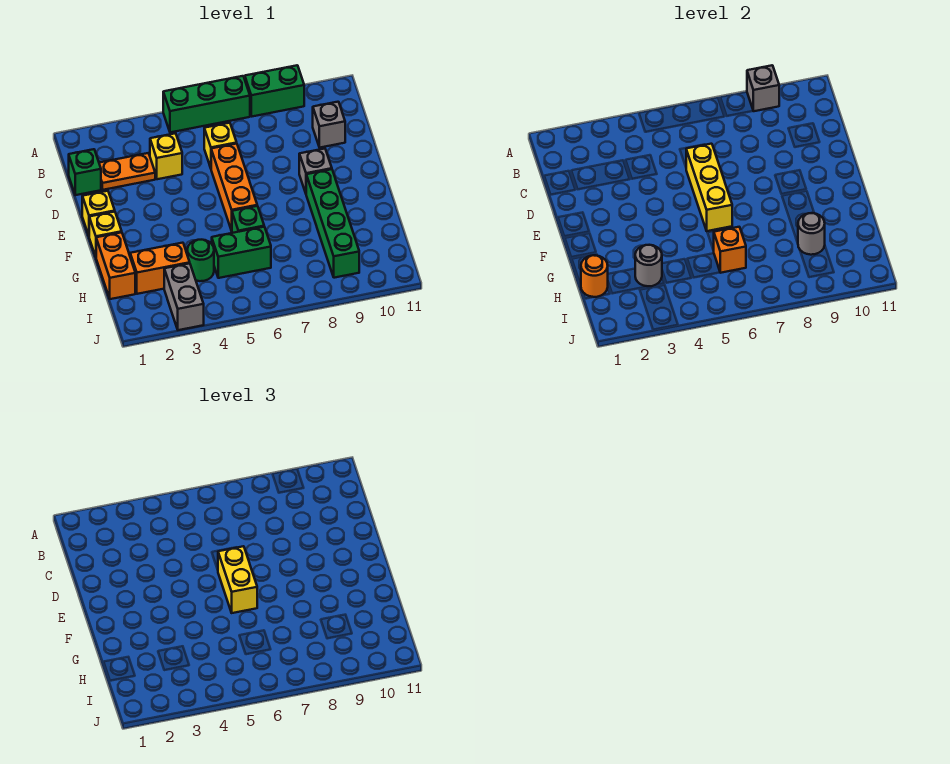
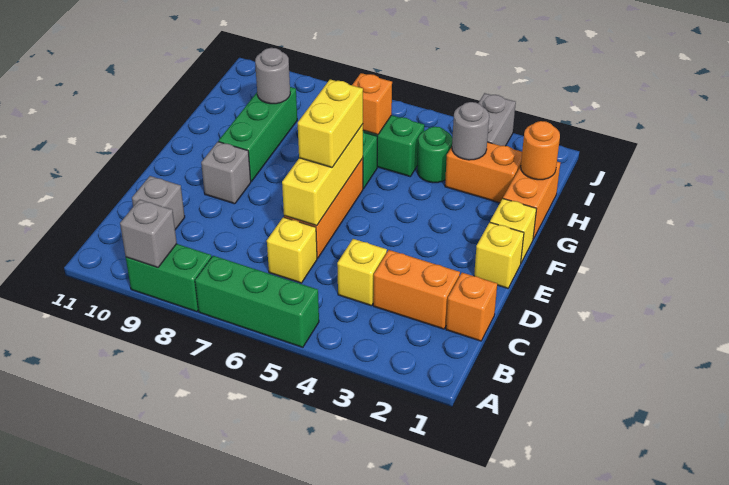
green brick C1 level 1 -> orange brick C1 level 1
orange plate C2:C3 level 1 -> orange brick C2:C3 level 1
green brick F9:I9 level 1 -> green brick F9:H9 level 1

